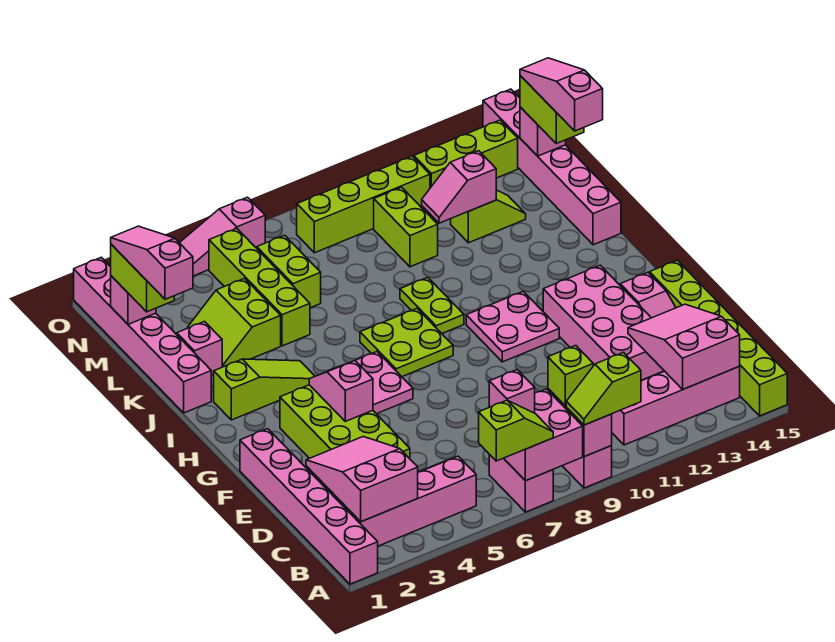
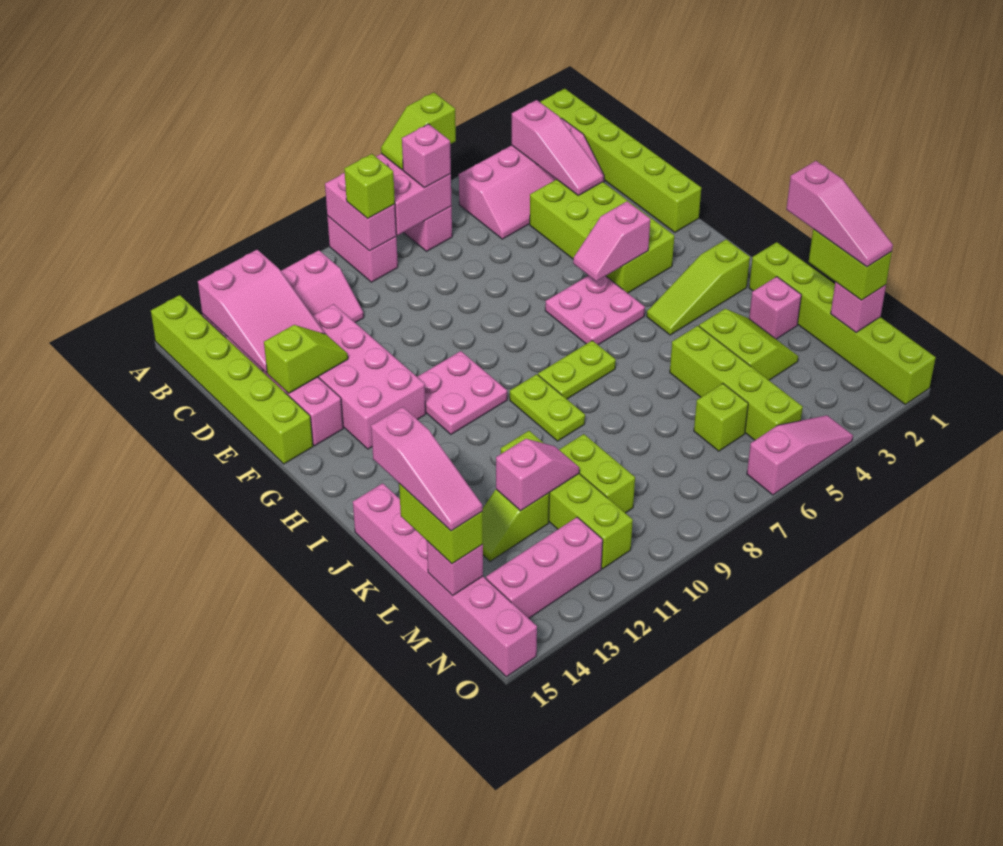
pink brick A1:F1 level 1 -> lime brick A1:F1 level 1
lime slope A9:A10 level 3 top 10 -> lime slope E13:E14 level 2 top 14
pink slope B2:D3 level 2 top B -> pink slope B3:D3 level 2 top B
pink slope F4:G4 level 2 top F -> pink slope G4:G5 level 2 top 4
lime plate H7:I8 level 1 -> lime plate I7:I8 level 1
pink brick J1:O1 level 1 -> lime brick J1:O1 level 1
lime brick L6:M6 level 1 -> lime brick M6 level 1
lime brick N8:N11 level 1 -> lime brick K11:N11 level 1
lime brick N12:N14 level 1 -> pink brick N12:N14 level 1

